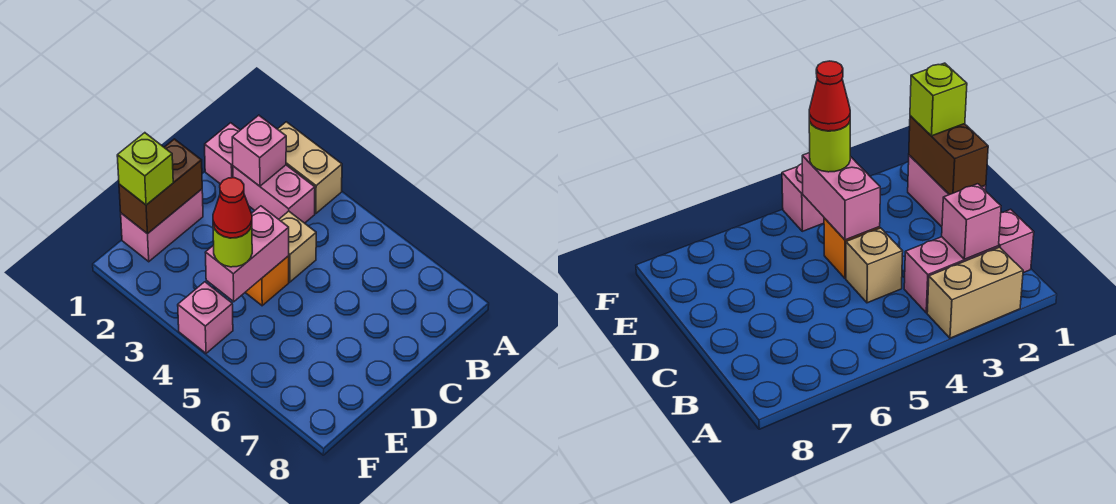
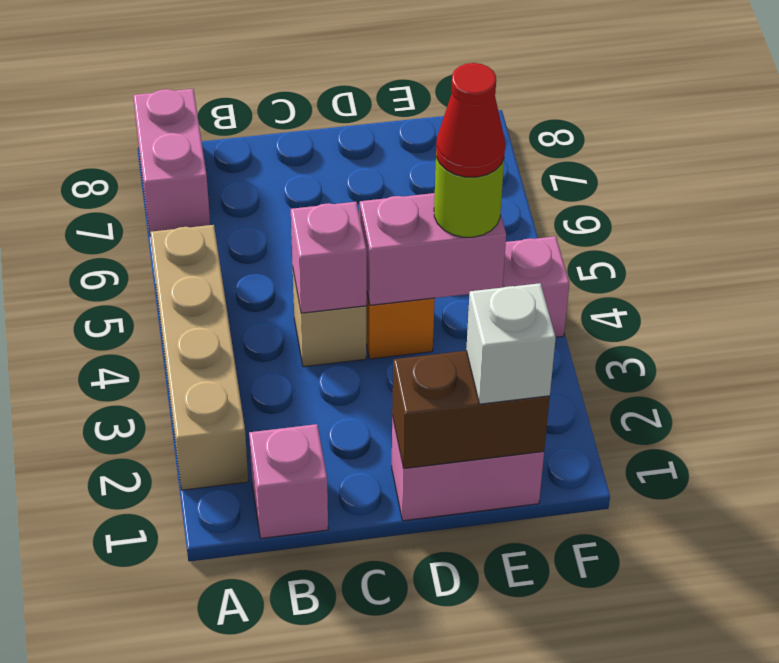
tan brick A2:A3 level 1 -> tan brick A2:A5 level 1
pink brick B2:B3 level 1 -> pink brick A7:A8 level 1
pink brick B2 level 2 -> pink brick C4 level 2
lime brick E1 level 3 -> white brick E1 level 3

